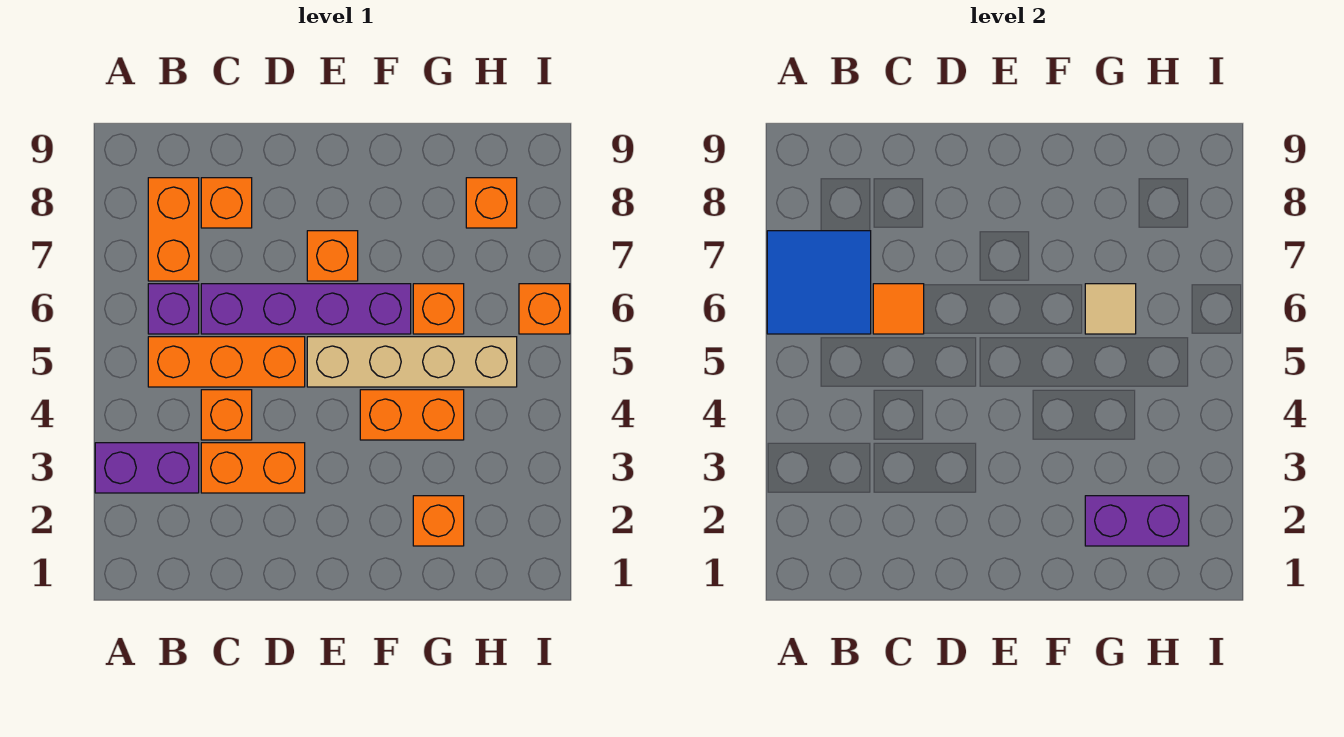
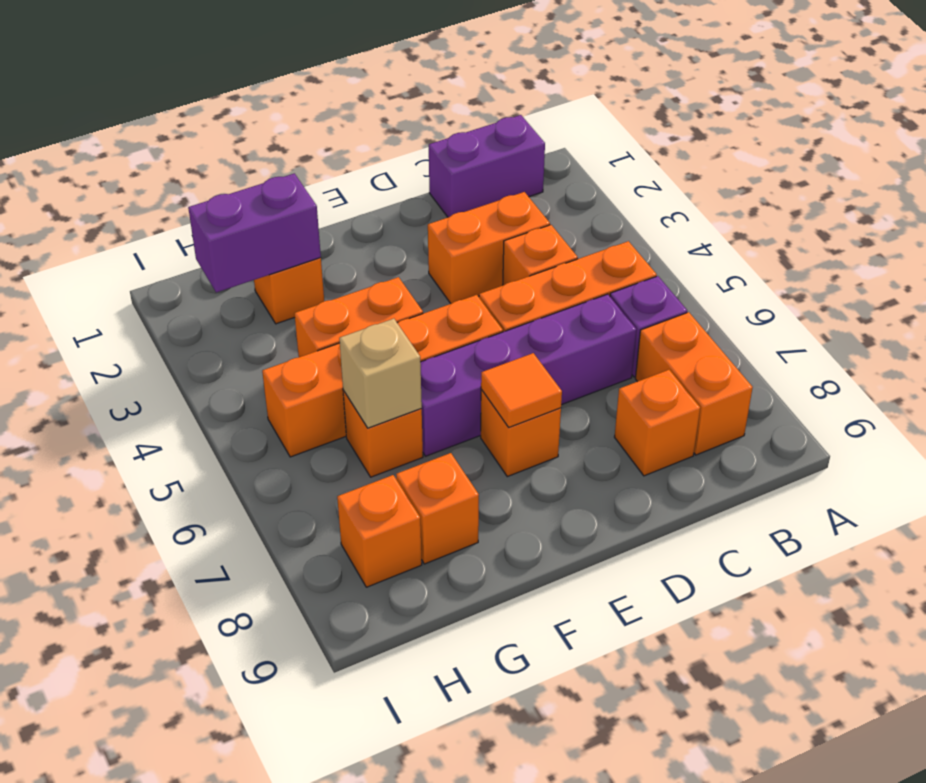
purple brick A3:B3 level 1 -> purple brick B1:C1 level 1
blue tile A6:B7 level 2 -> none
orange tile C6 level 2 -> orange tile E7 level 2
tan brick E5:H5 level 1 -> orange brick E5:H5 level 1
tan tile G6 level 2 -> tan brick G6 level 2
orange brick I6 level 1 -> orange brick G8 level 1

